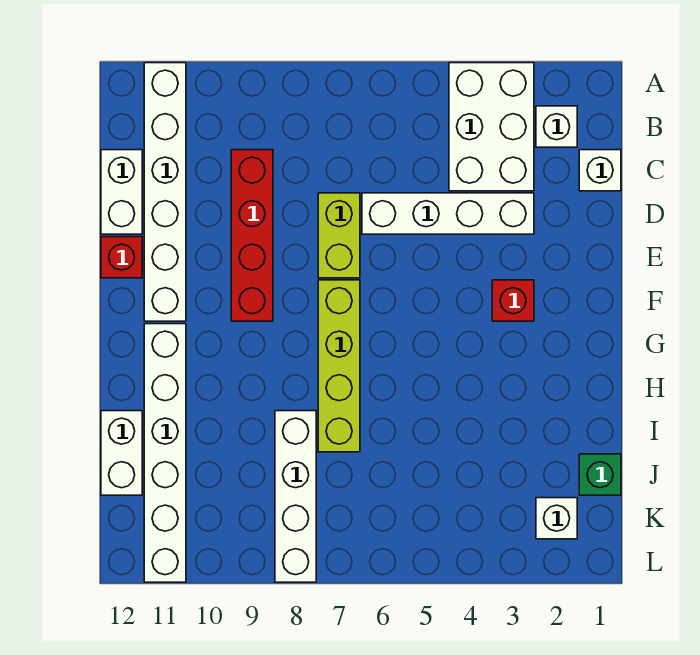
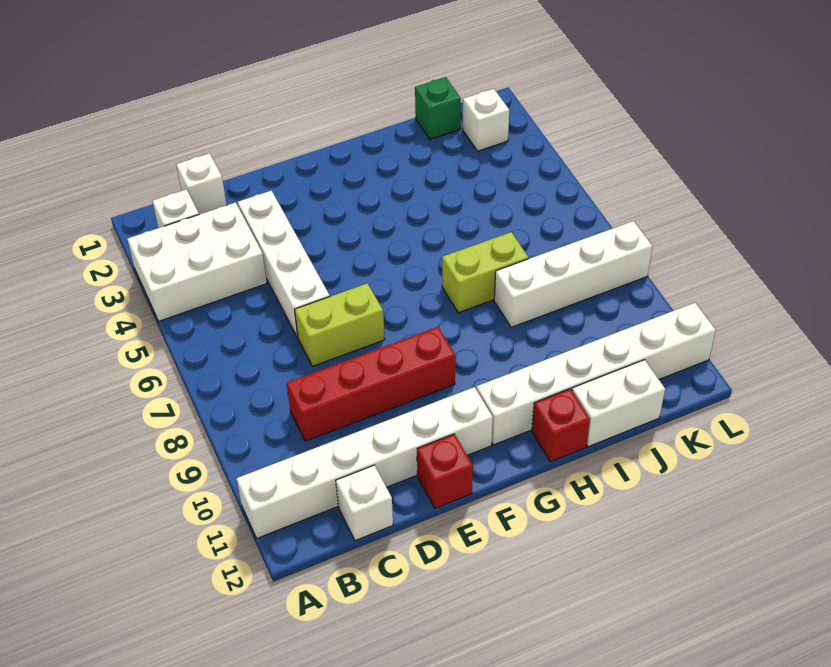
white brick C12:D12 level 1 -> white brick C12 level 1
red brick F3 level 1 -> red brick H12 level 1
lime brick F7:I7 level 1 -> lime brick H7:I7 level 1

